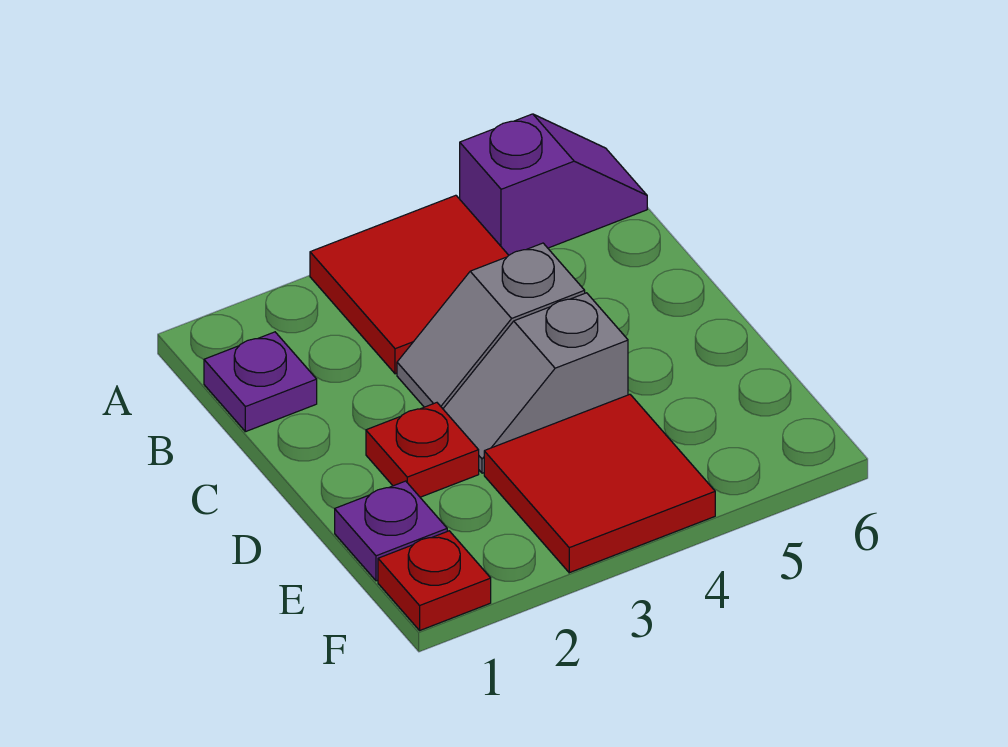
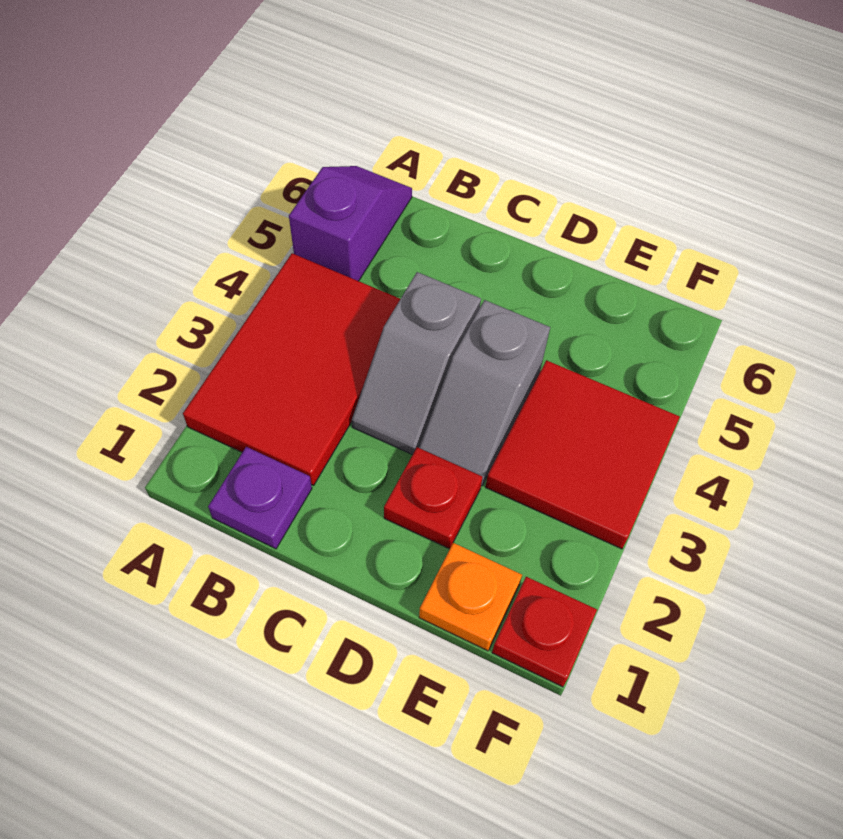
red tile A3:B4 level 1 -> red tile A2:B4 level 1
purple plate E1 level 1 -> orange plate E1 level 1

